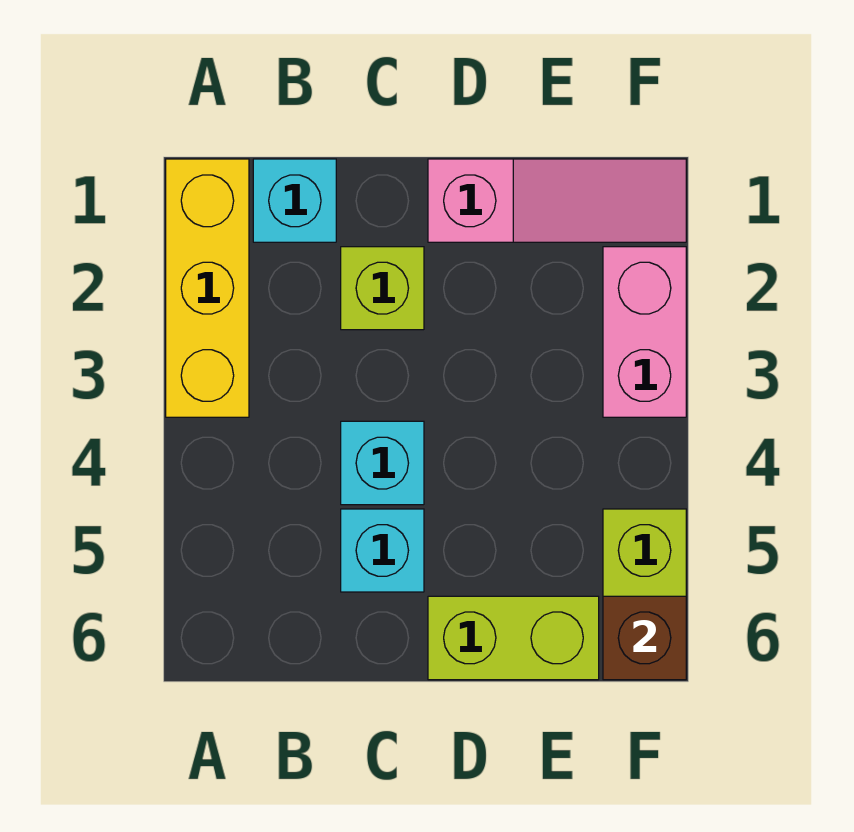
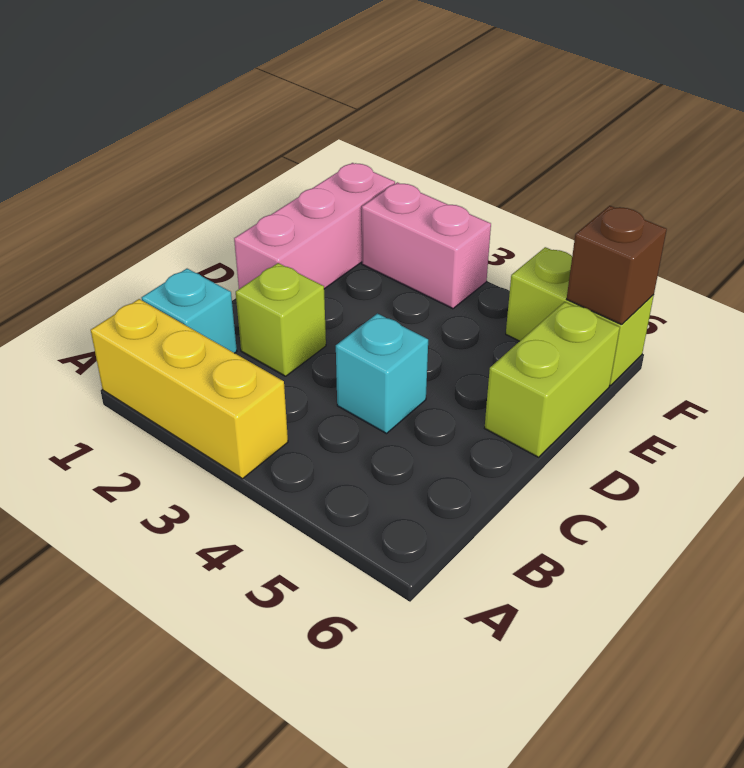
cyan brick C5 level 1 -> none
pink slope D1:F1 level 1 top D -> pink brick D1:F1 level 1

